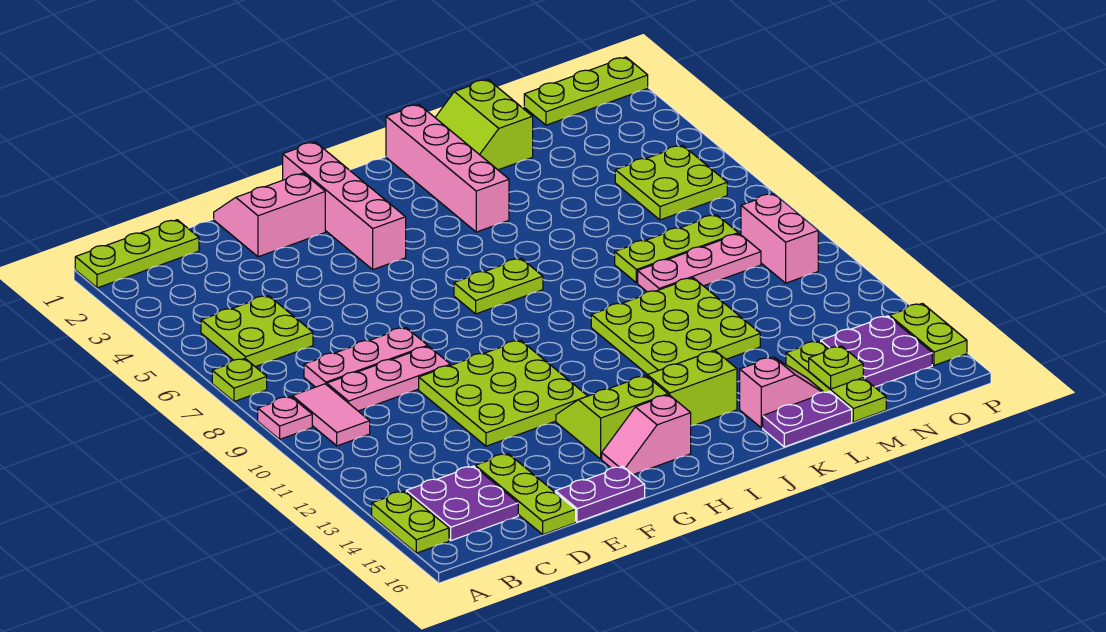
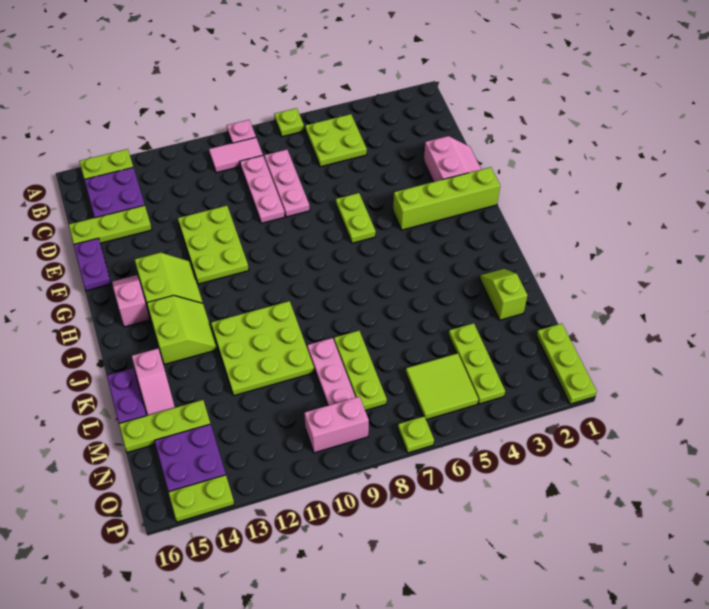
lime plate A1:C1 level 1 -> lime plate M4:O4 level 1
lime plate E10:G12 level 1 -> lime plate E11:G12 level 1
pink brick G1:G4 level 1 -> lime brick G1:G4 level 1
lime plate H7:I7 level 1 -> lime plate F6:G6 level 1
pink brick J1:J4 level 1 -> none
lime slope K1:L2 level 1 top L -> lime slope K2:L2 level 1 top L
lime plate M15 level 2 -> lime plate P7 level 1
lime plate N5:O6 level 1 -> lime tile N5:O6 level 1

